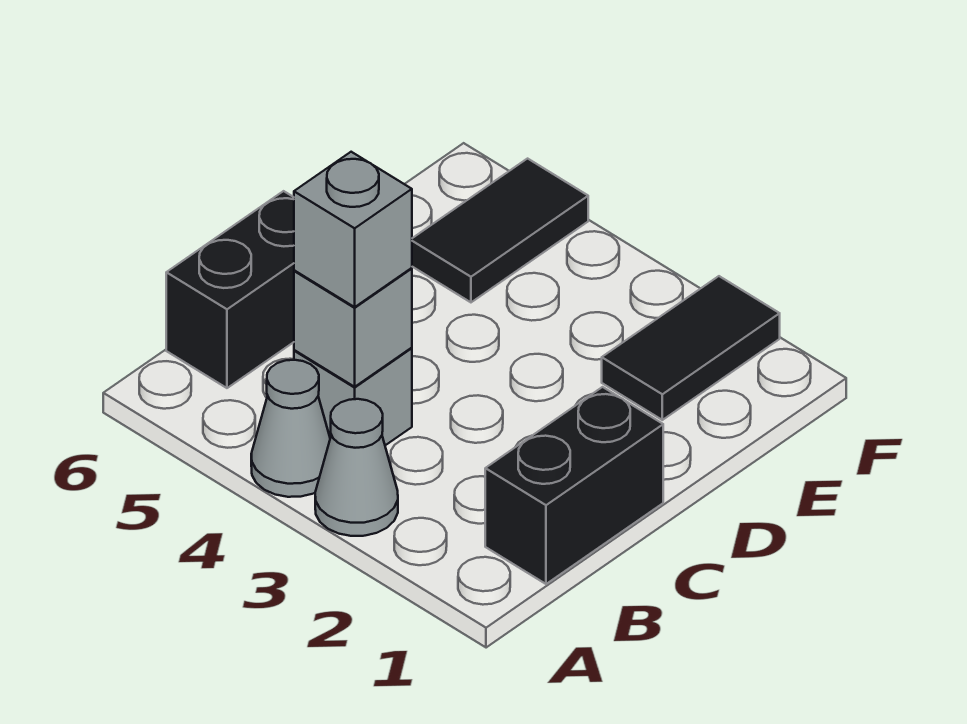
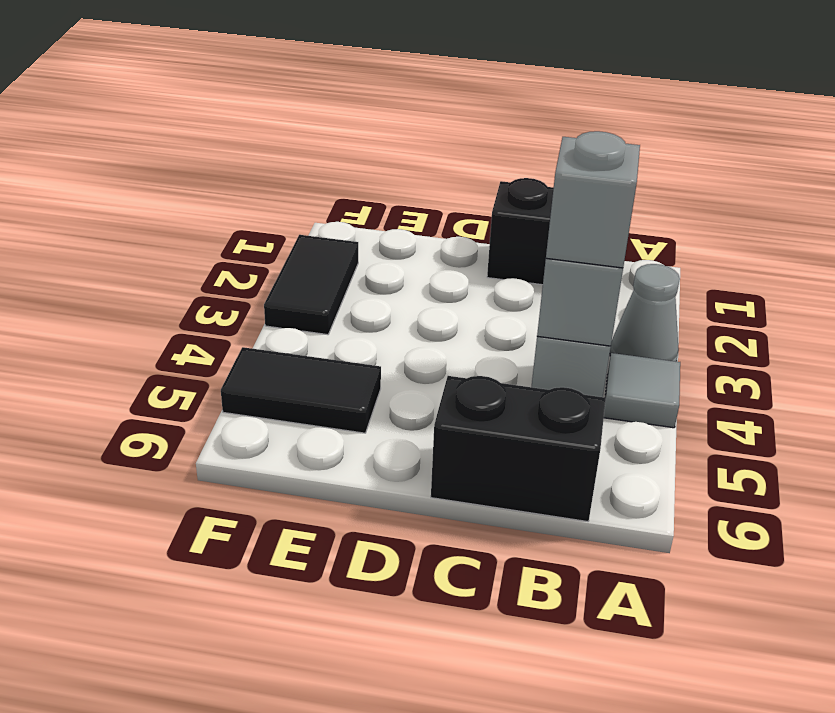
grey cone A4 level 1 -> grey tile A4 level 1
black tile E2:F2 level 1 -> black tile F2:F3 level 1

